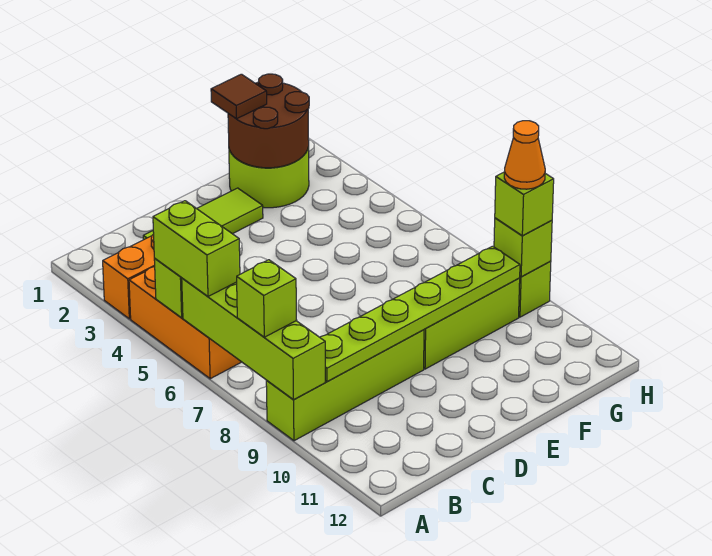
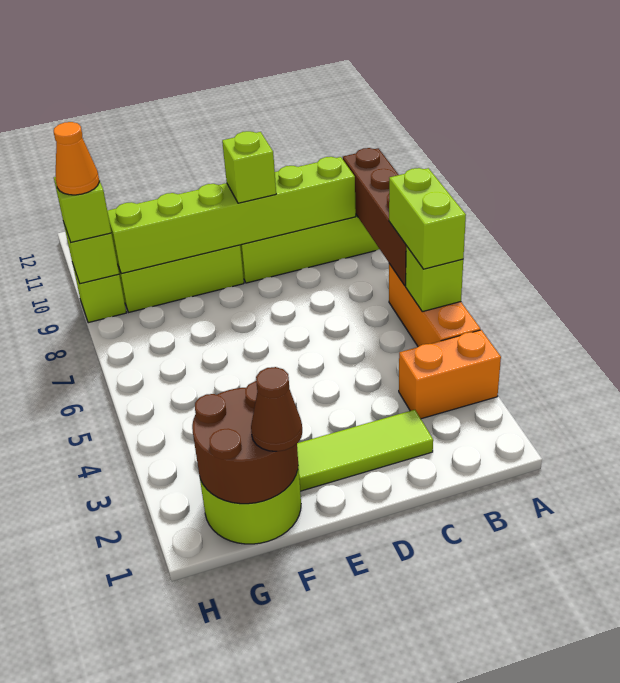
lime brick A6:A9 level 2 -> brown brick A6:A9 level 2
lime brick A8 level 3 -> lime brick D9 level 3
lime plate B9:G9 level 2 -> lime brick B9:G9 level 2
brown tile F1 level 3 -> brown cone F1 level 3

